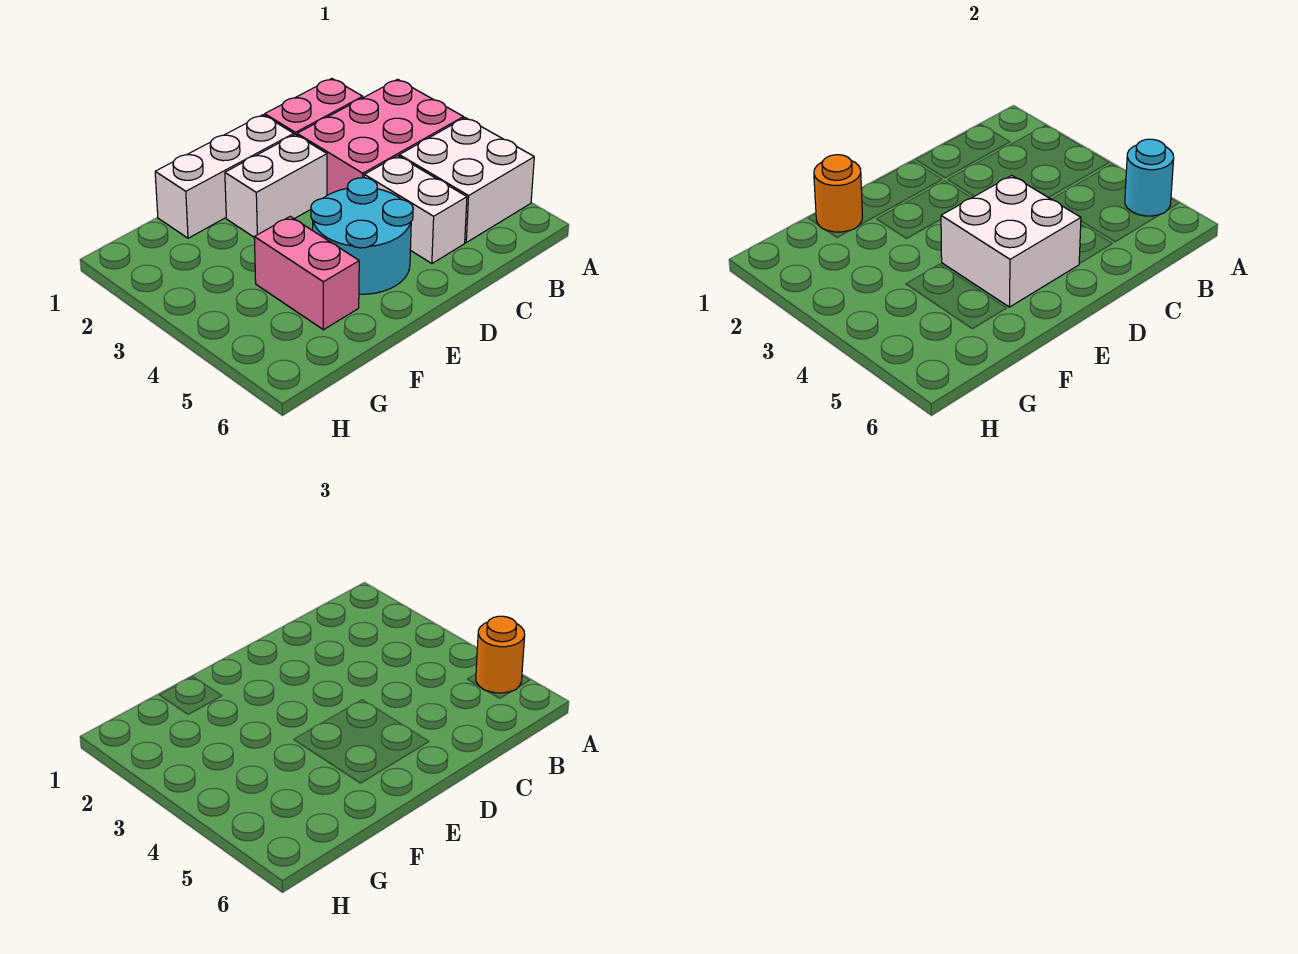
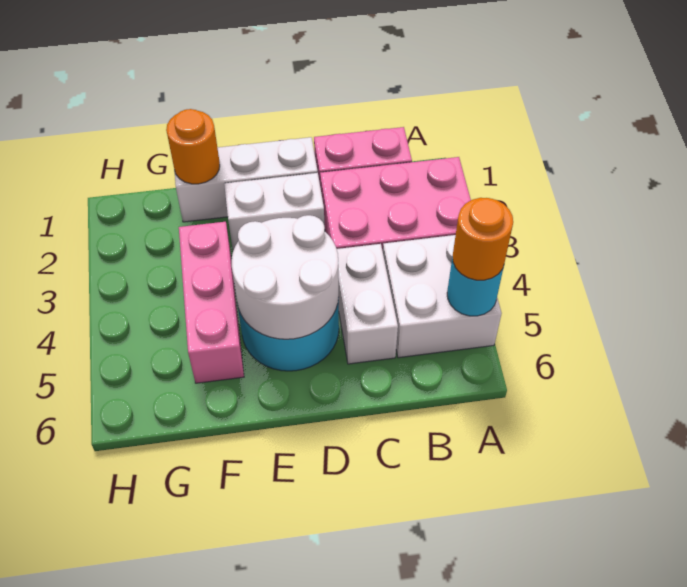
white brick D4:E5 level 2 -> white round brick D4:E5 level 2
pink brick F4:F5 level 1 -> pink brick F3:F5 level 1

